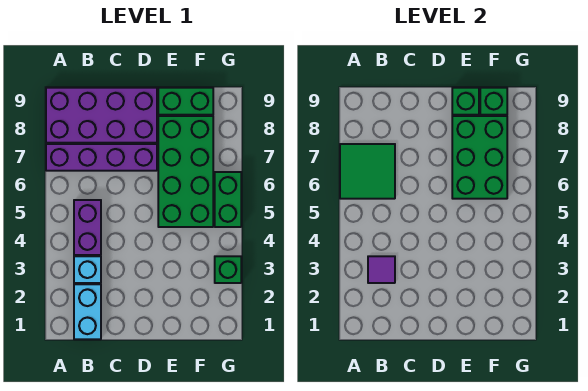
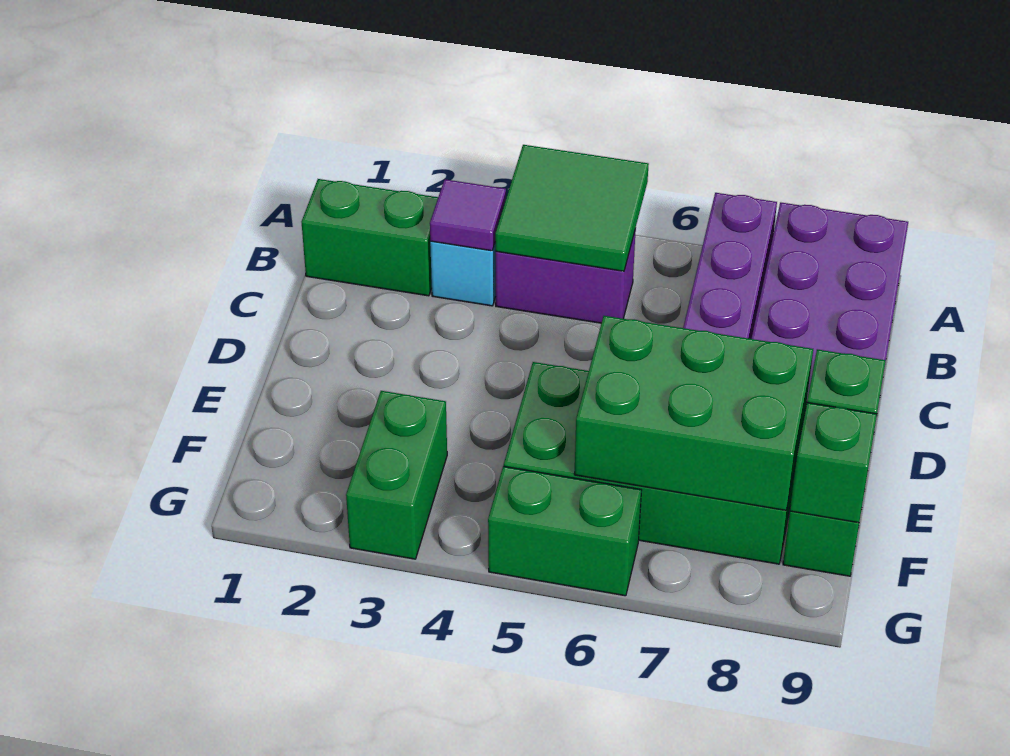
green tile A6:B7 level 2 -> green tile A4:B5 level 2
cyan brick B1:B2 level 1 -> green brick B1:B2 level 1
green brick G3 level 1 -> green brick F3:G3 level 1

